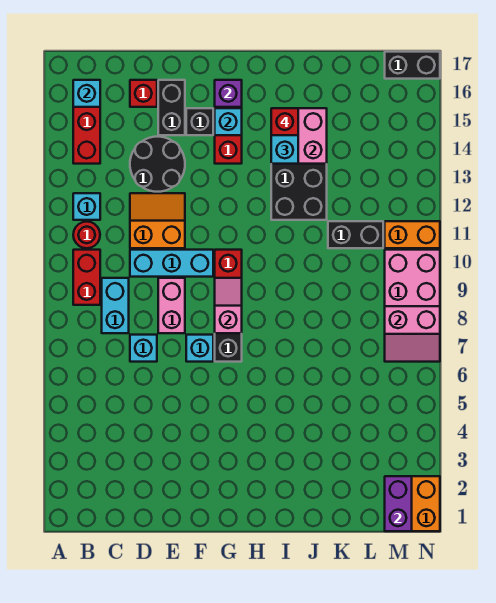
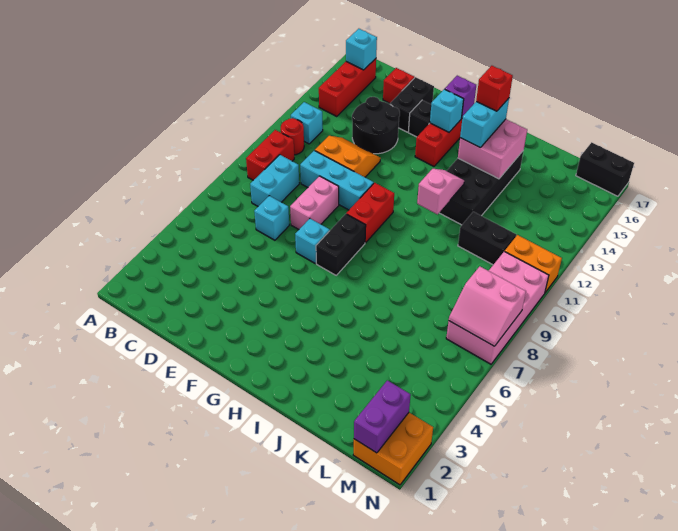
pink slope G8:G9 level 2 top 8 -> pink slope I11:I12 level 2 top 11

